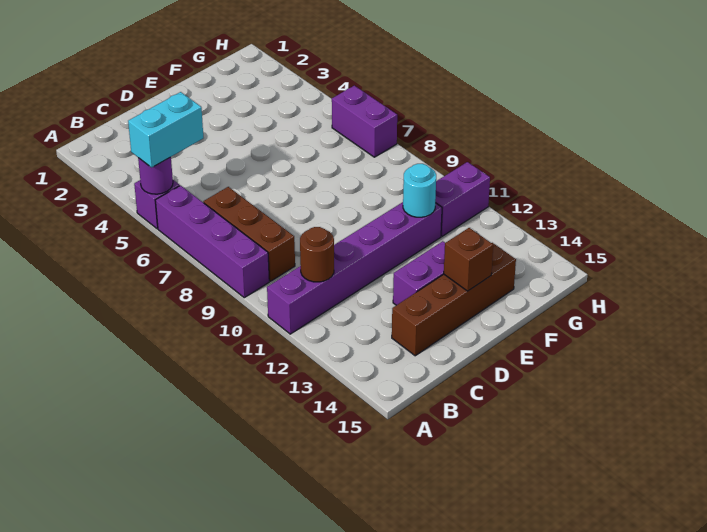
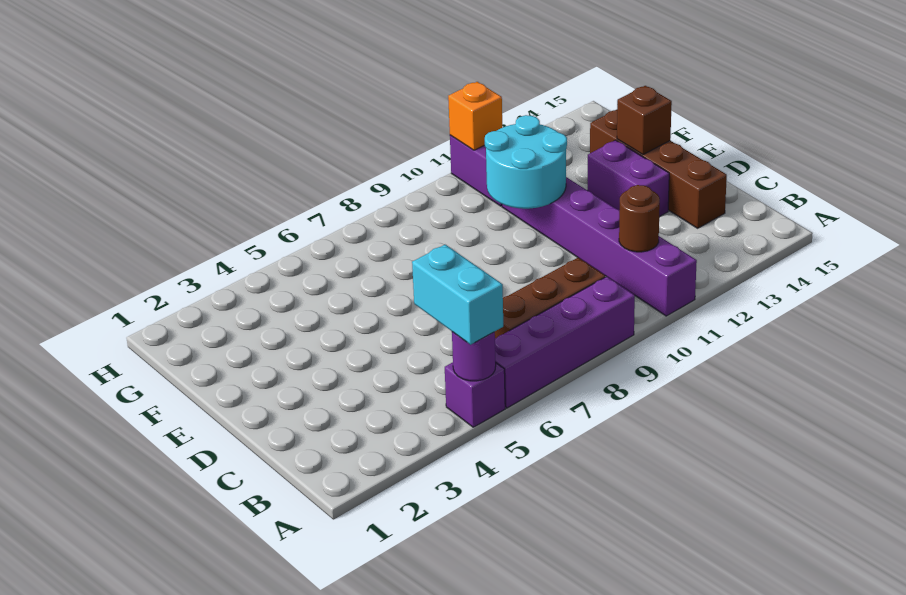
cyan round brick F11 level 2 -> cyan round brick E10:F11 level 2
purple brick H6:H7 level 1 -> none
none -> orange brick H11 level 2

